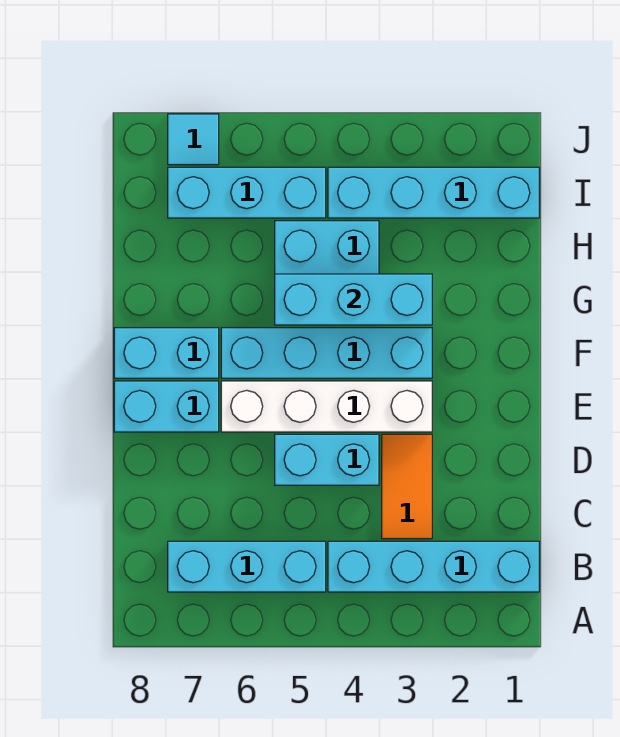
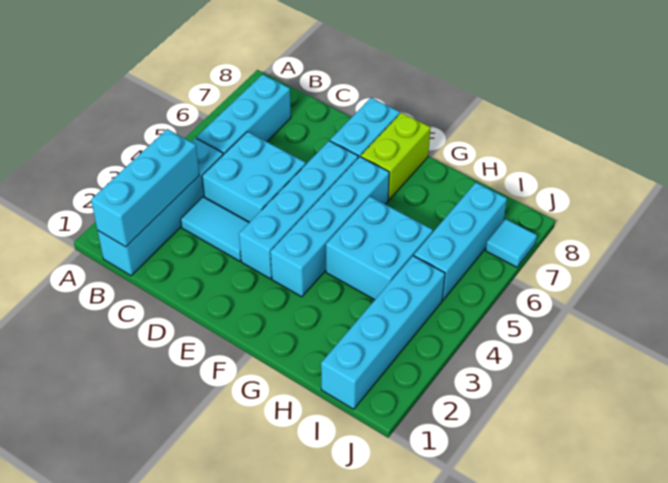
orange tile C3:D3 level 1 -> cyan tile C3:D3 level 1
cyan brick D4:D5 level 1 -> cyan brick C4:D5 level 1
white brick E3:E6 level 1 -> cyan brick E3:E6 level 1
cyan brick F7:F8 level 1 -> lime brick F7:F8 level 1
cyan brick G3:G5 level 2 -> cyan brick B1:B3 level 2

